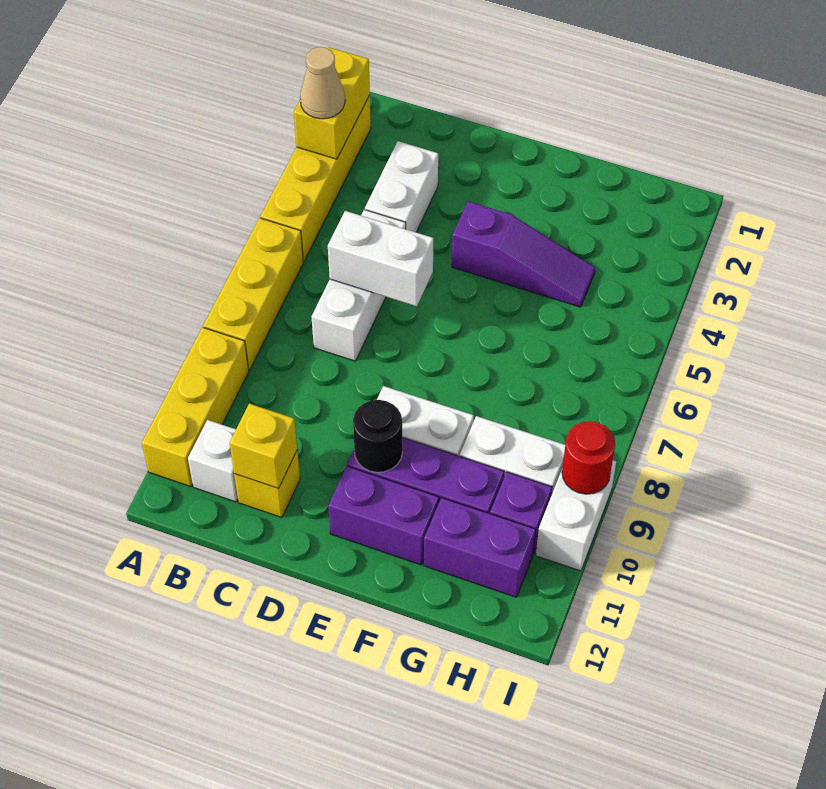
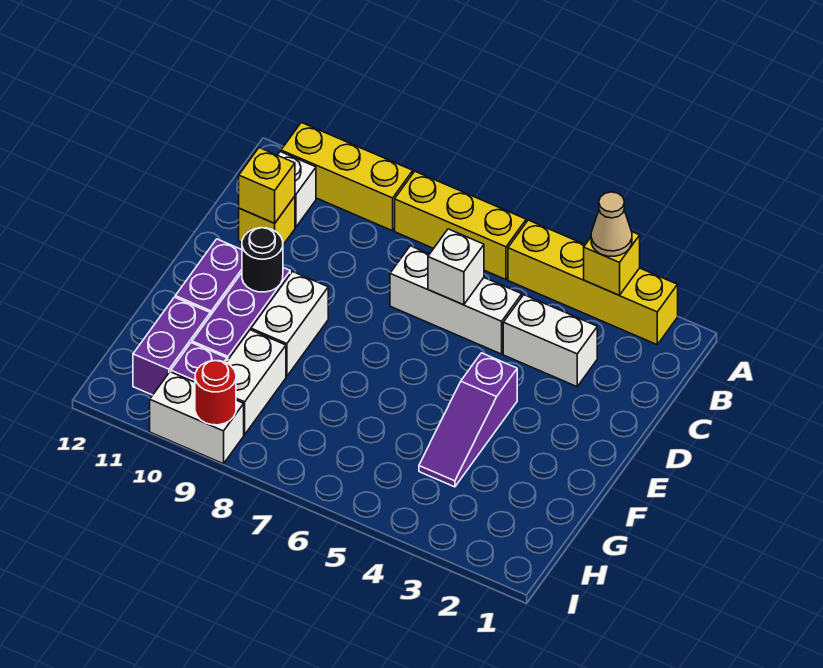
yellow brick A2:A3 level 2 -> yellow brick A3 level 2
white brick C6:D6 level 2 -> white brick C6 level 2

